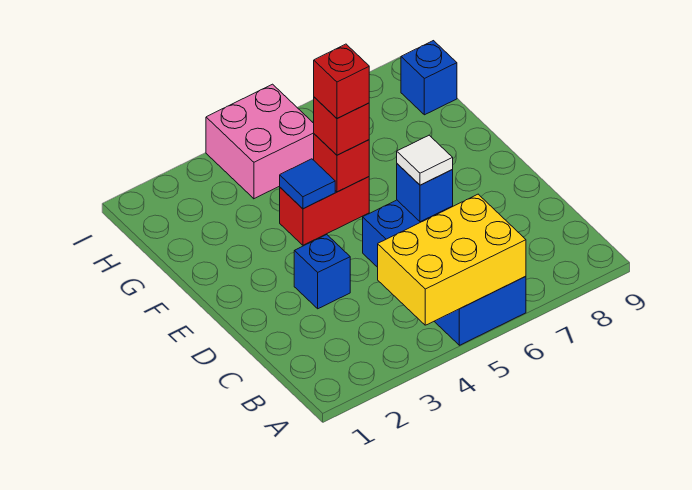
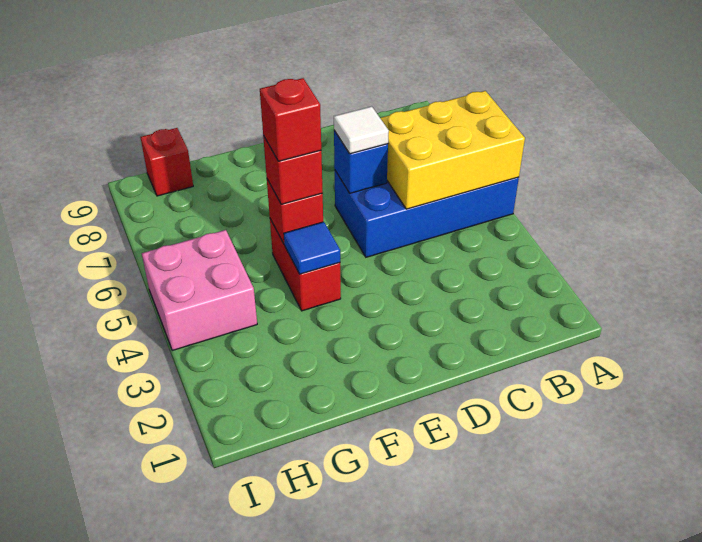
yellow brick A4:B6 level 2 -> yellow brick A5:C6 level 2
blue brick D3 level 1 -> none
blue brick H9 level 1 -> red brick H9 level 1

